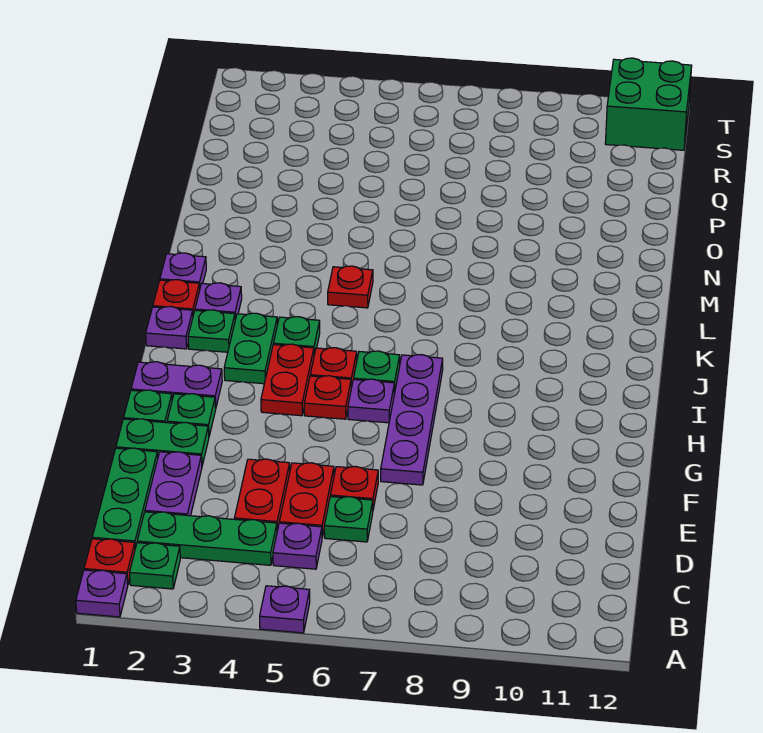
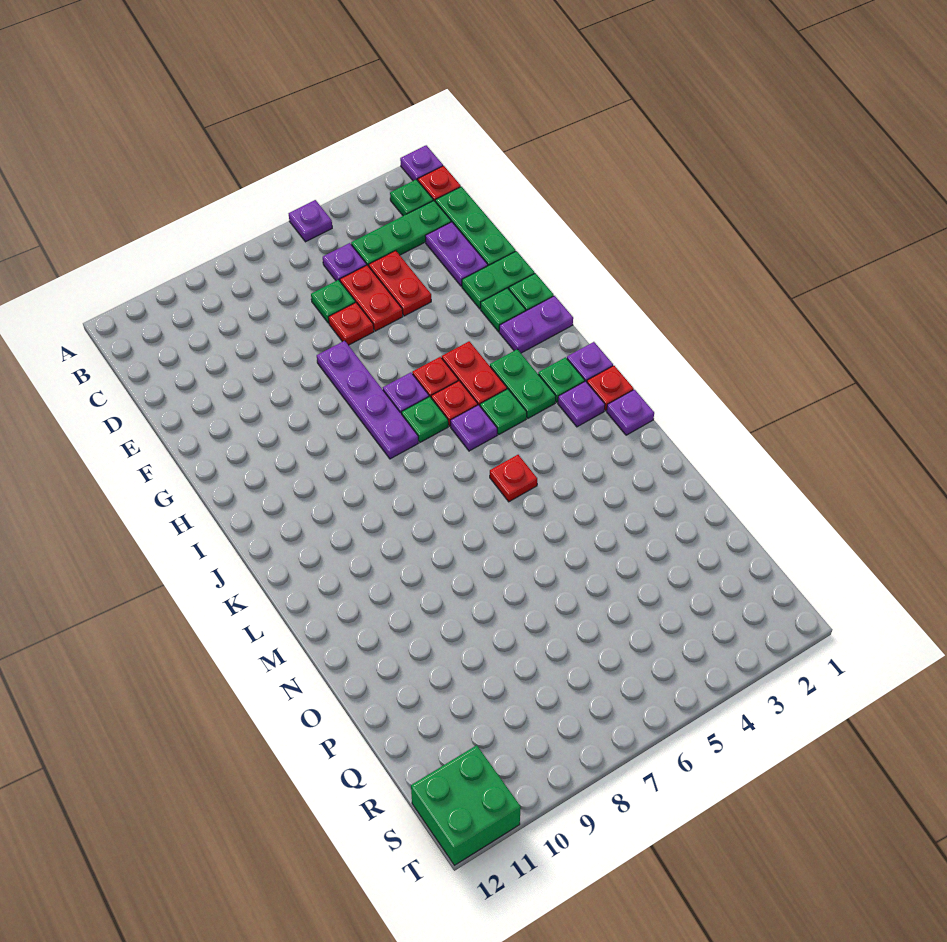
none -> purple plate J5 level 1

